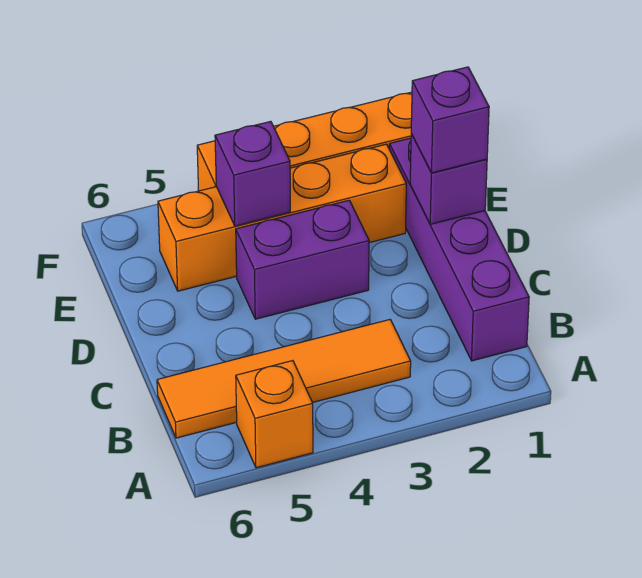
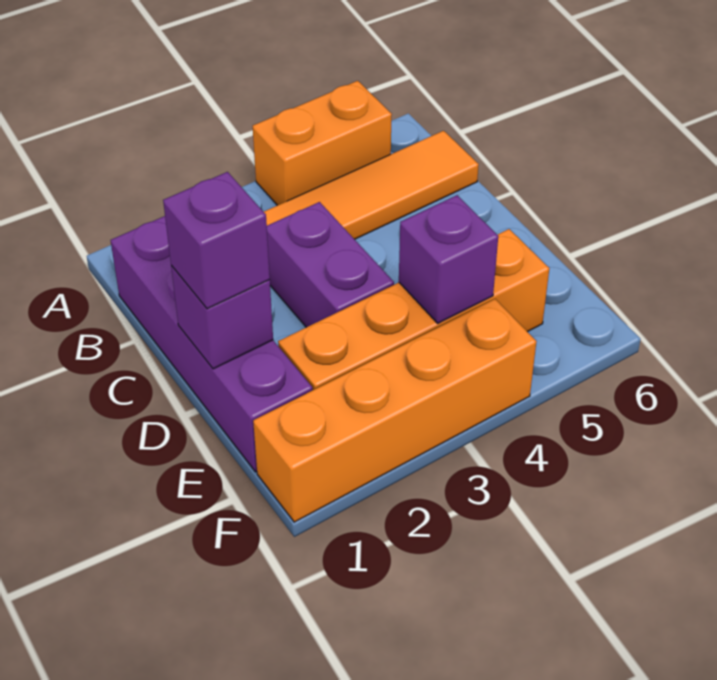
orange brick A5 level 1 -> orange brick A4:A5 level 1
purple brick D3:D4 level 1 -> purple brick C3:D3 level 1

